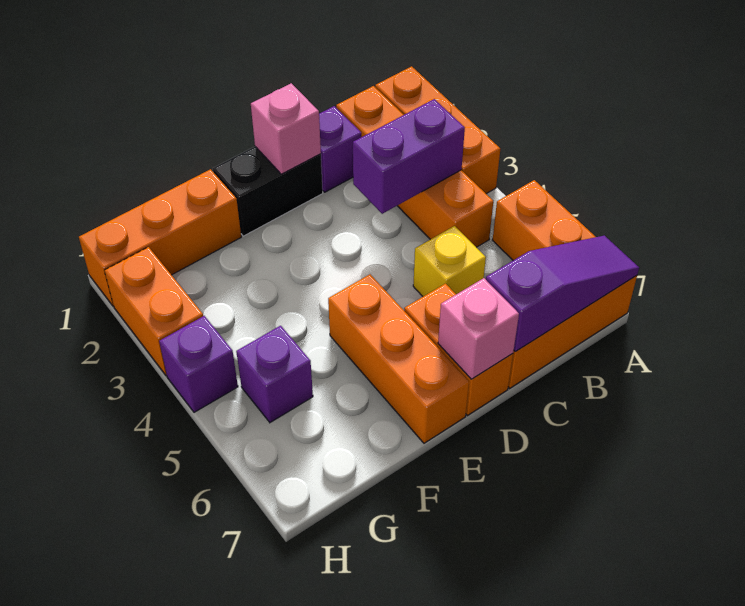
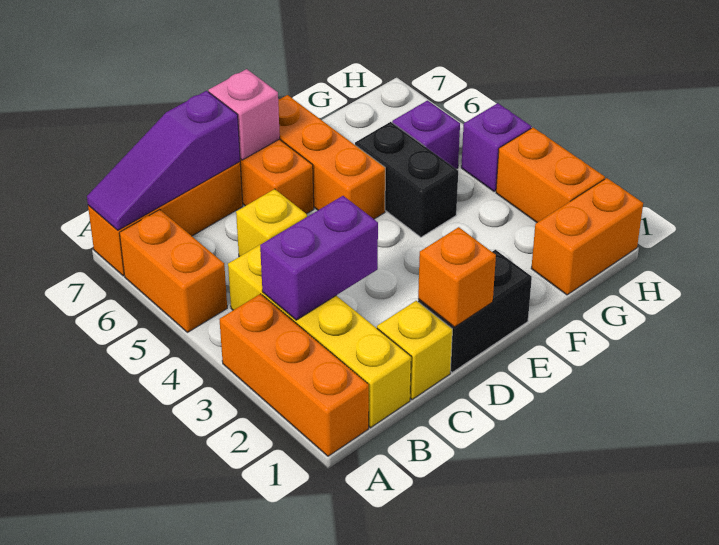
orange brick B1:B4 level 1 -> yellow brick B1:B4 level 1
purple brick C1 level 1 -> yellow brick C1 level 1
pink brick D1 level 2 -> orange brick D1 level 2
orange brick F1:H1 level 1 -> orange brick G1:H1 level 1
none -> black brick F4:F5 level 1

